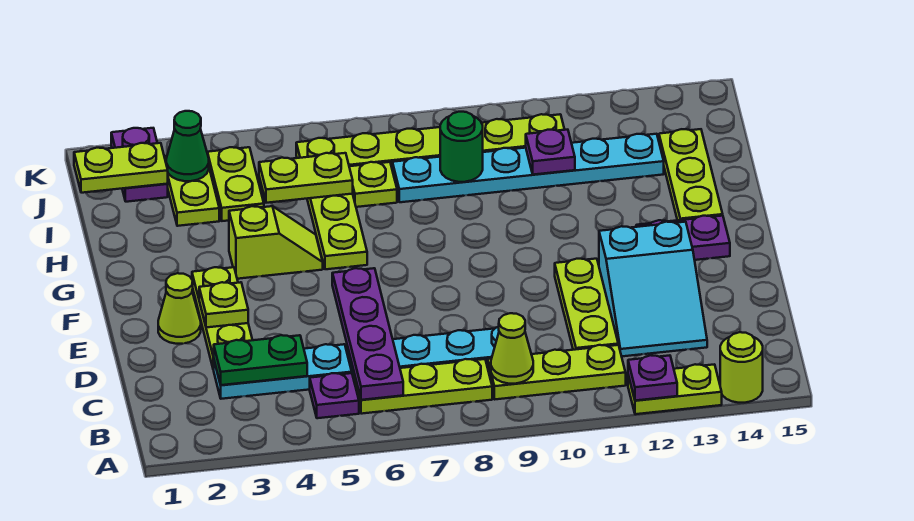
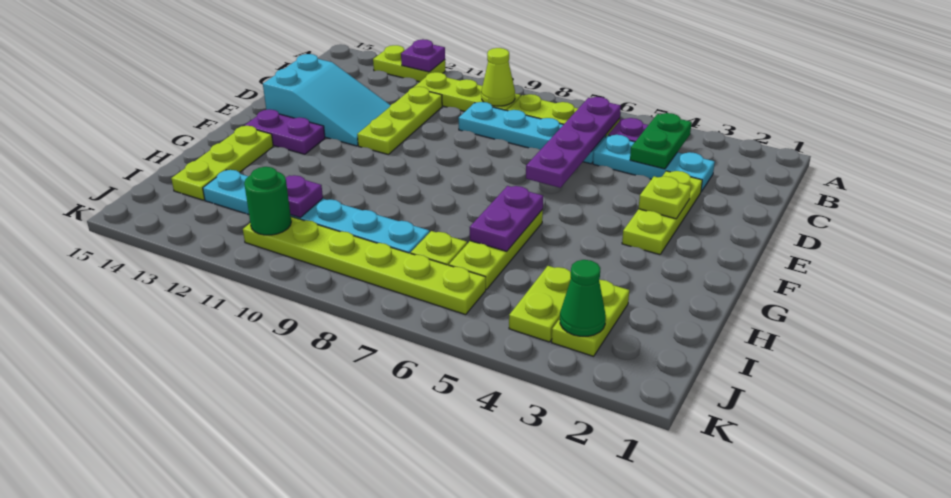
lime round brick A14 level 1 -> none
green plate C3:C4 level 2 -> green plate B4:C4 level 2
cyan slope C12:E13 level 1 top E -> cyan slope D12:E14 level 1 top 14
lime cone E2 level 1 -> none
lime slope G4:G5 level 1 top 4 -> none
lime plate I5:I6 level 2 -> none
green round brick I9 level 2 -> green round brick J11 level 2
lime plate J1:J2 level 2 -> none
purple plate J2:K2 level 1 -> purple plate G6:H6 level 2

